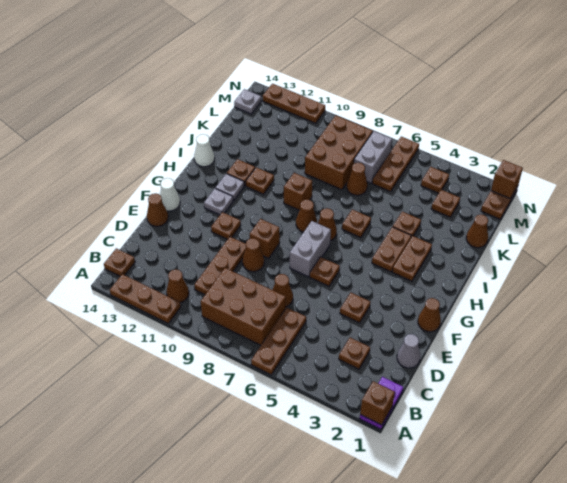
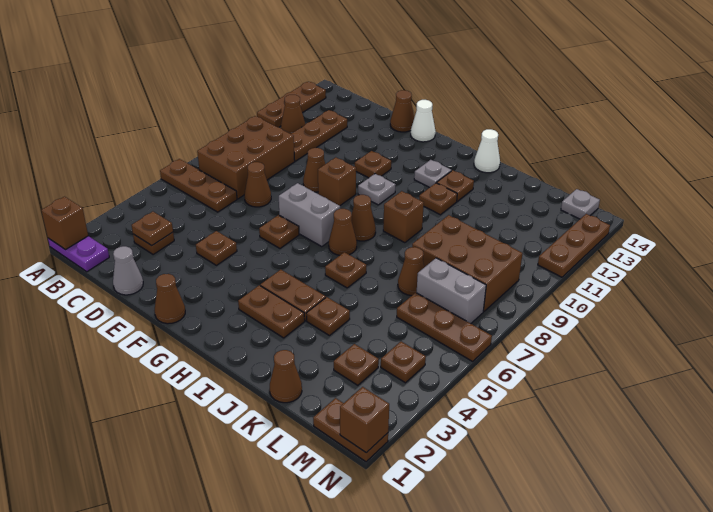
brown plate B14 level 1 -> brown plate C3 level 2
brown plate C10:E10 level 1 -> brown plate C10:C12 level 1
grey plate G12 level 1 -> grey plate G10 level 1

